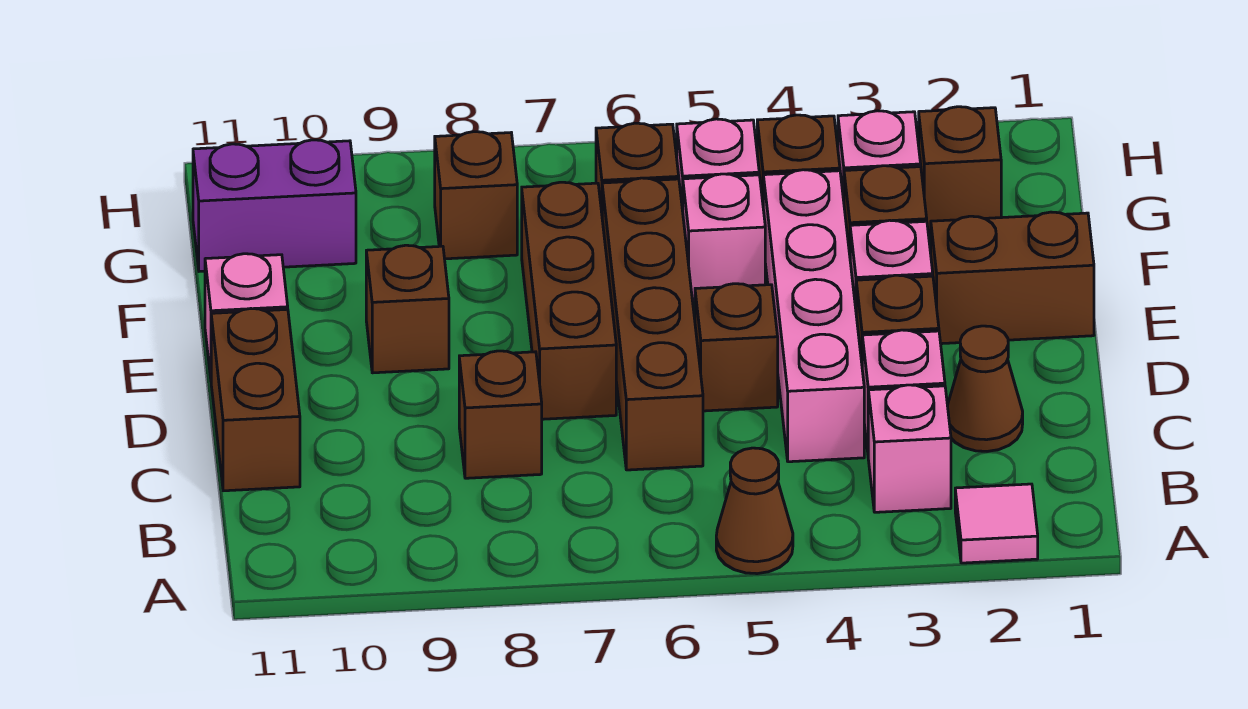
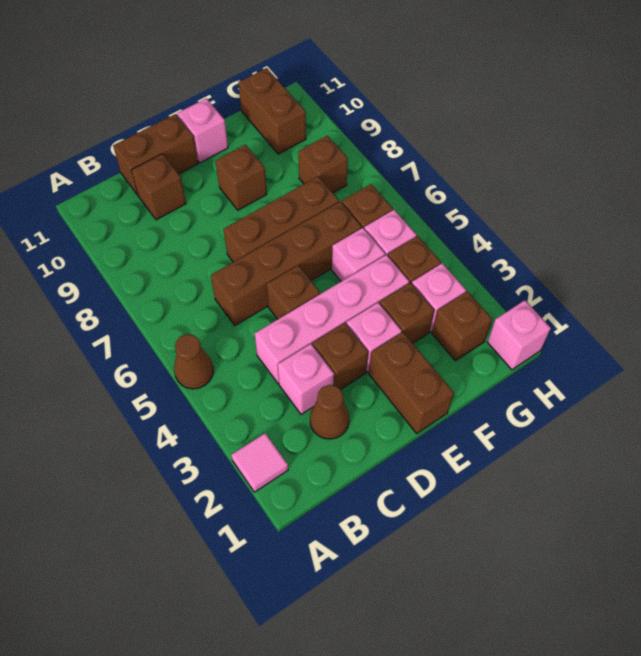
pink brick B3 level 1 -> pink brick H1 level 1
brown brick C8 level 1 -> brown brick C10 level 1
purple brick G10:G11 level 1 -> brown brick G10:G11 level 1

